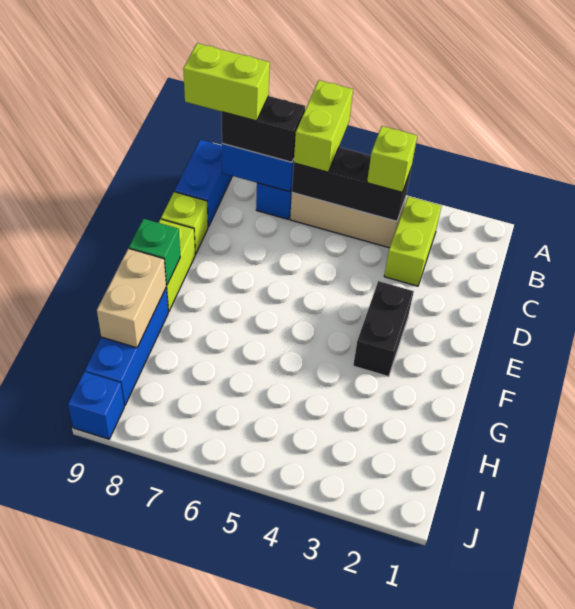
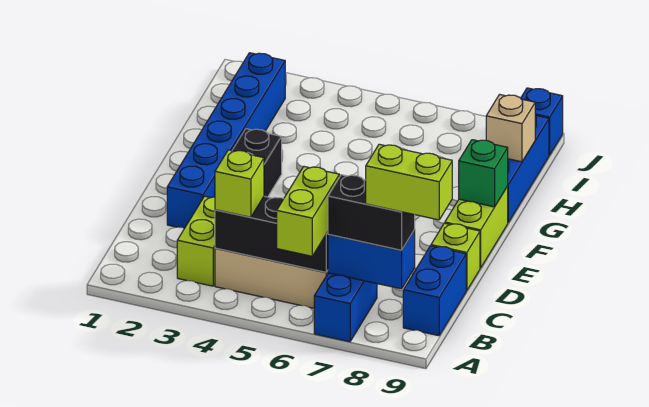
none -> blue brick D2:I2 level 1
tan brick G9:H9 level 2 -> tan brick H9 level 2

